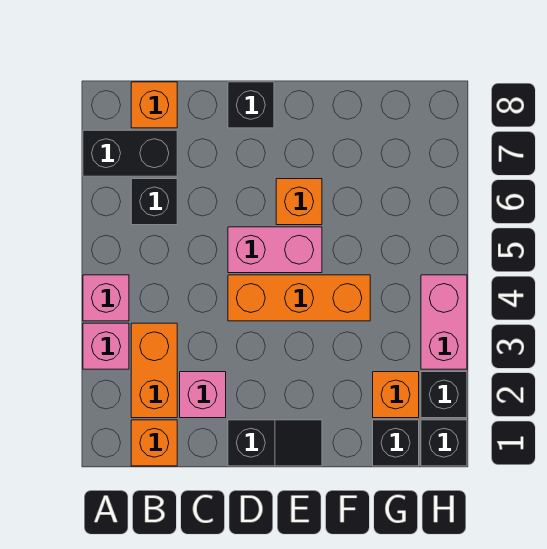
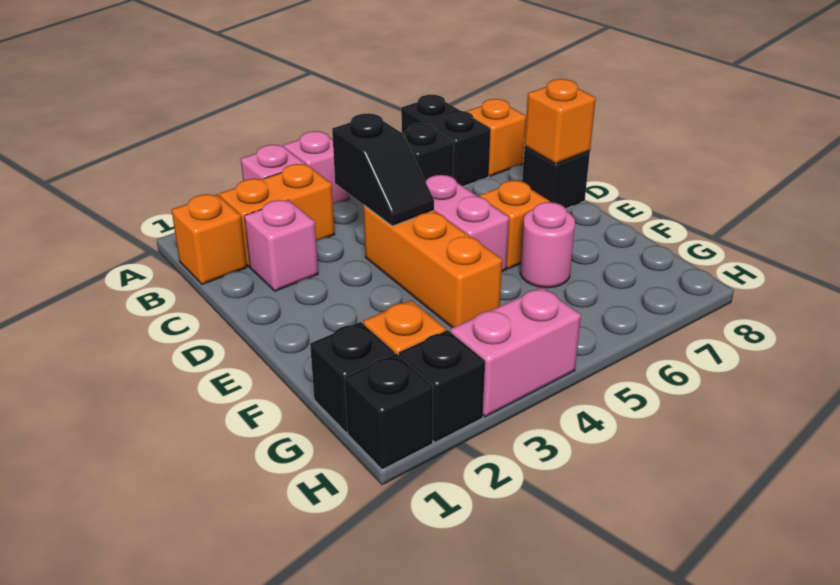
black slope D1:E1 level 1 top D -> black slope C4:D4 level 2 top C
none -> orange brick D8 level 2
none -> pink round brick F6 level 1

